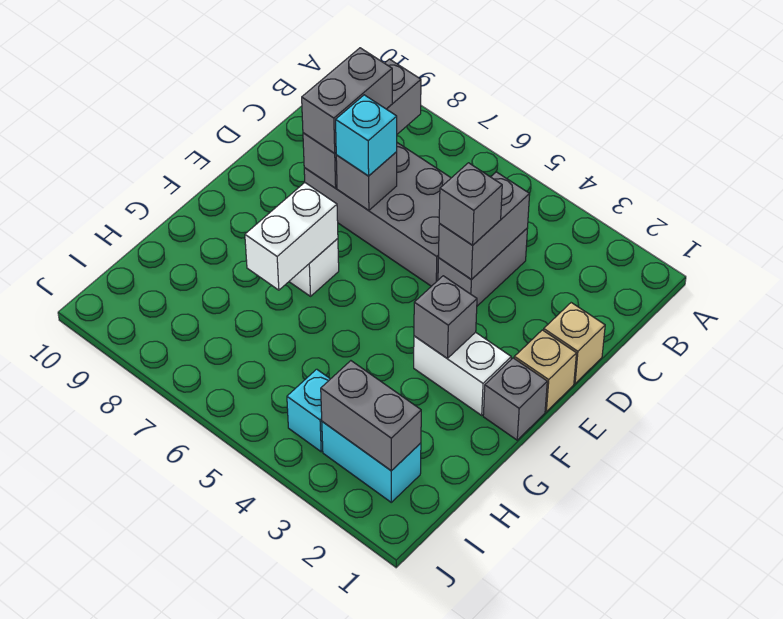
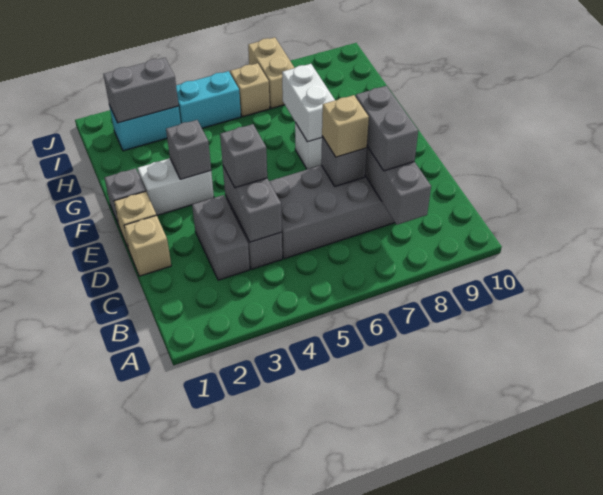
none -> grey brick C3:D3 level 1
cyan brick D7 level 3 -> tan brick D7 level 3
cyan brick I4 level 1 -> cyan brick I4:I5 level 1
none -> tan brick I6 level 1
none -> tan brick I7:J7 level 1

